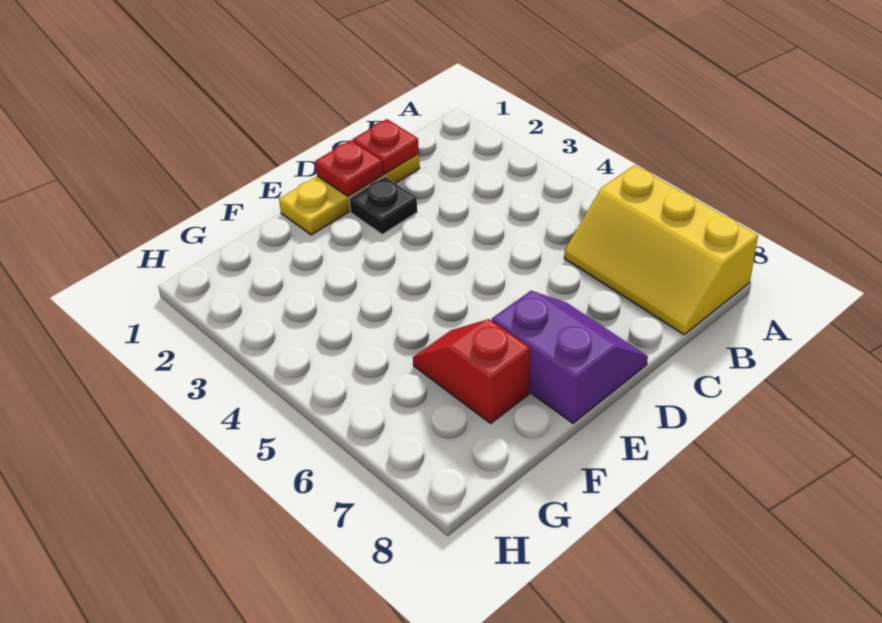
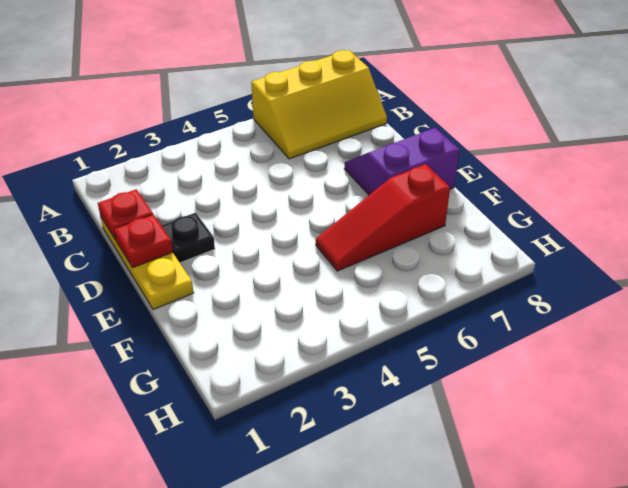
red slope F6:F7 level 1 top 7 -> red slope F5:F7 level 1 top 7

